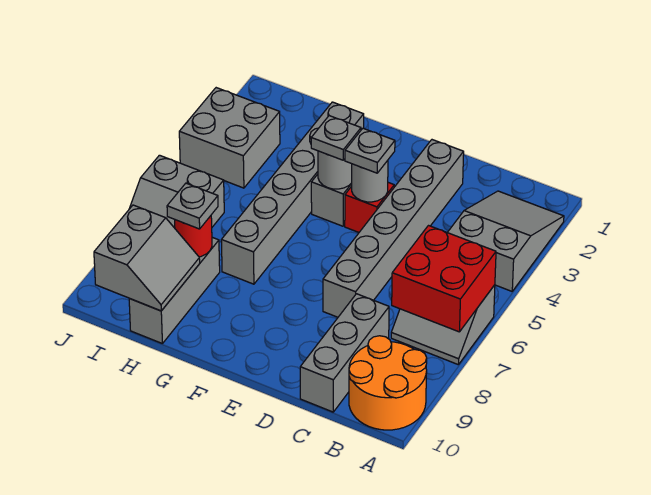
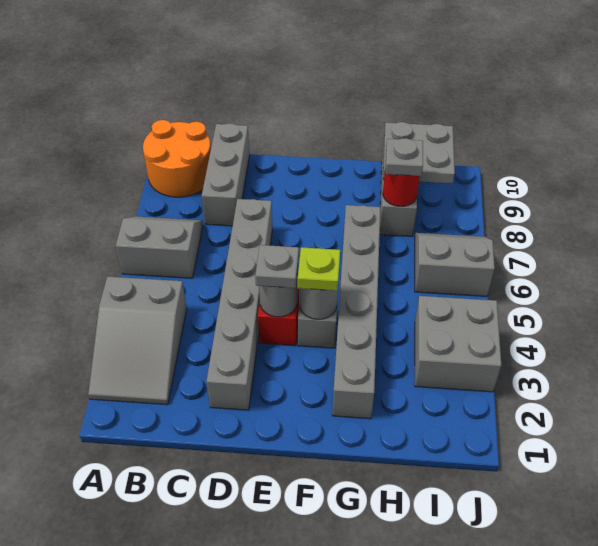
red brick A6:B7 level 2 -> none
grey plate F4 level 3 -> lime plate F4 level 3
grey slope H9:I10 level 2 top I -> grey plate H9:I10 level 2

